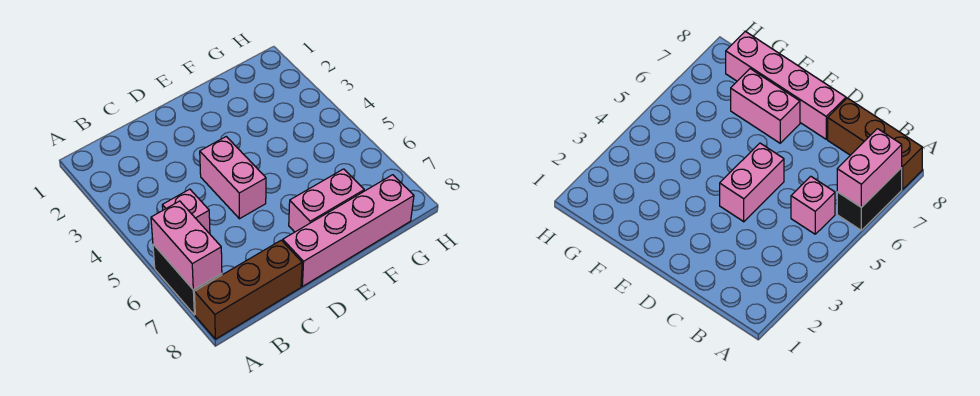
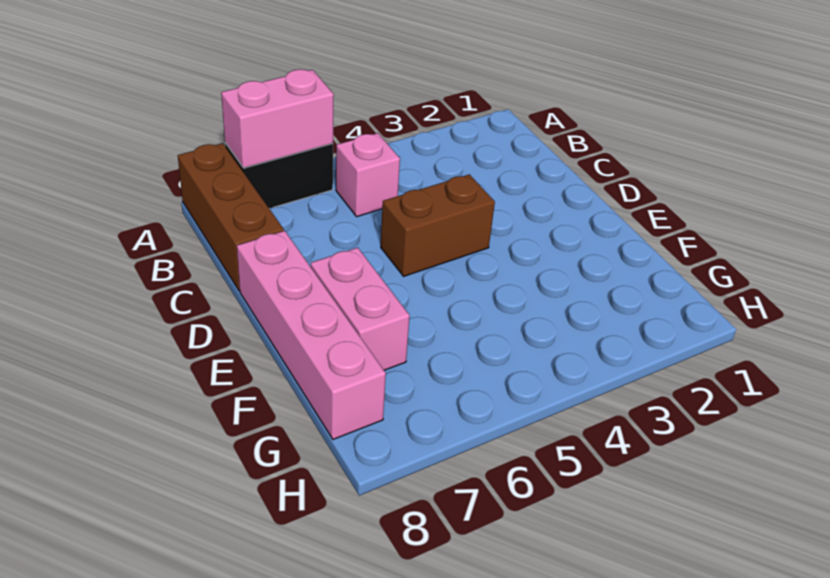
pink brick D4:D5 level 1 -> brown brick D4:D5 level 1

